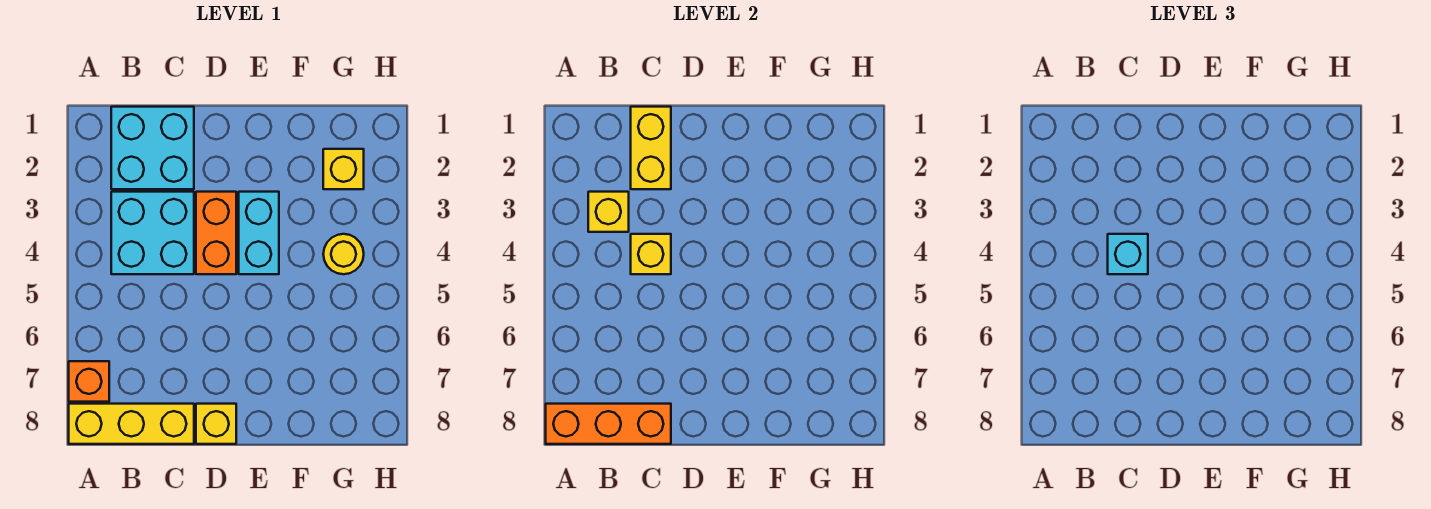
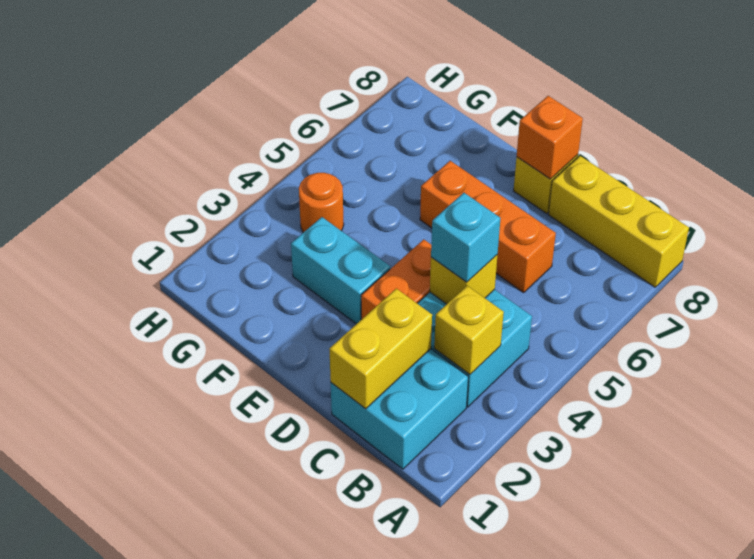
orange brick A7 level 1 -> orange brick D8 level 2
orange brick A8:C8 level 2 -> orange brick C6:E6 level 1
cyan brick E3:E4 level 1 -> cyan brick E3:F3 level 1
yellow brick G2 level 1 -> none
yellow round brick G4 level 1 -> orange round brick G4 level 1

